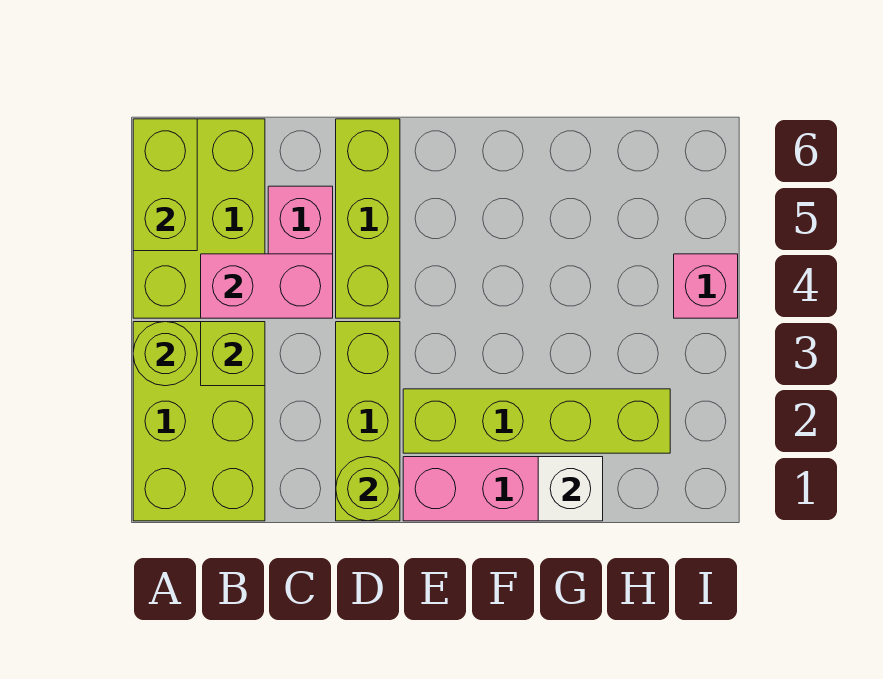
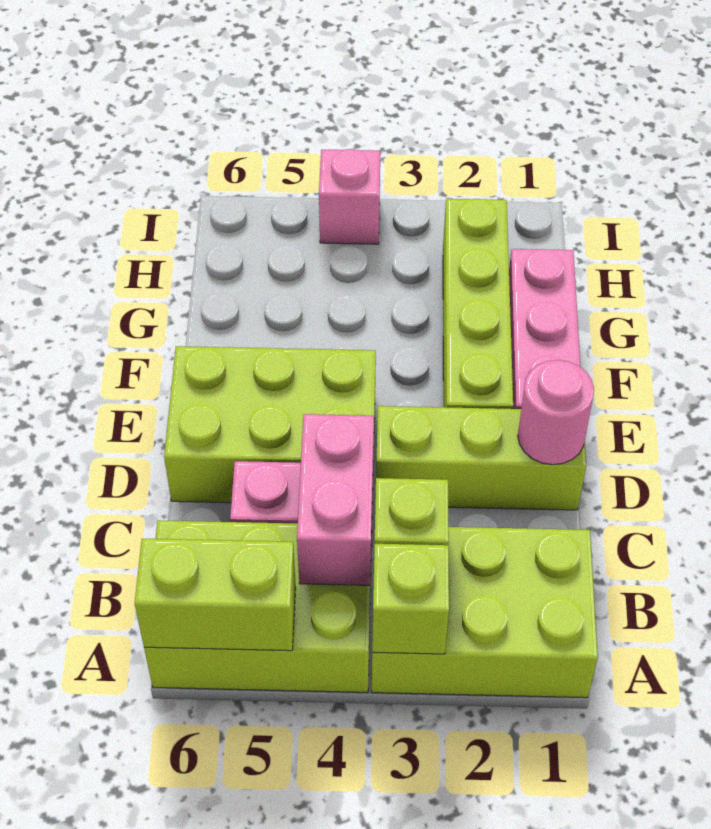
lime round brick A3 level 2 -> lime brick A3 level 2
lime round brick D1 level 2 -> pink round brick D1 level 2
lime brick D4:D6 level 1 -> lime brick D4:E6 level 1
white brick G1 level 2 -> none

